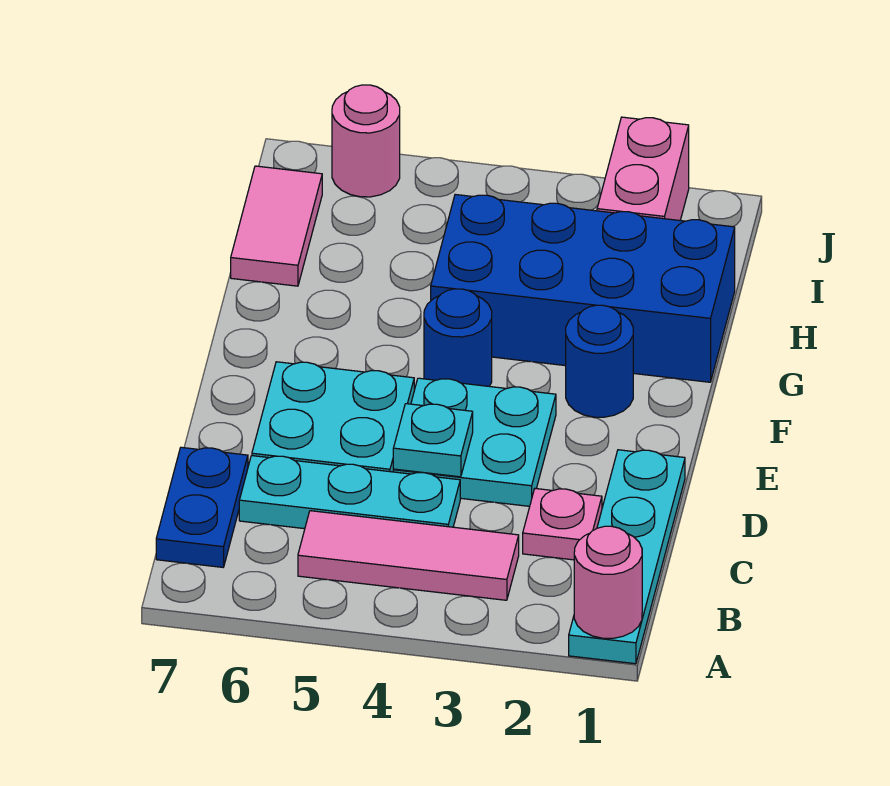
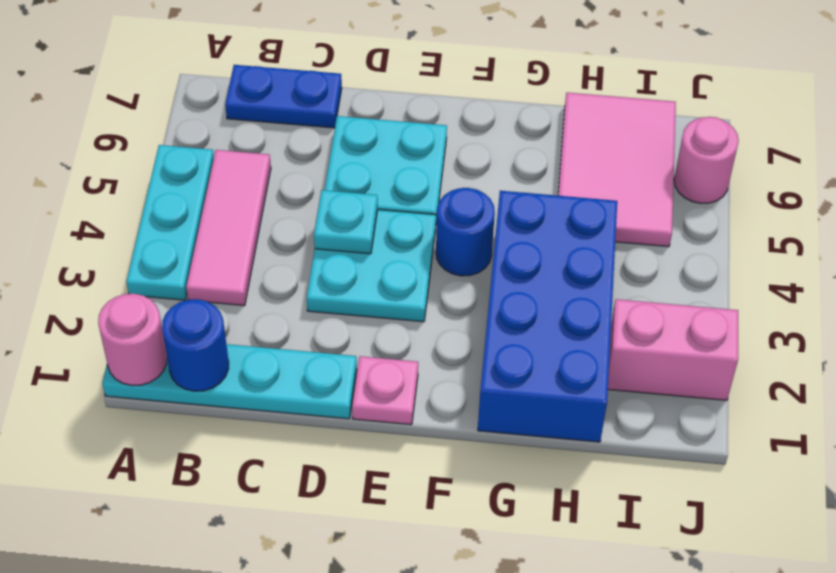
pink plate C2 level 1 -> pink plate E1 level 1
cyan plate C4:C6 level 1 -> cyan plate A3:A5 level 1
blue round brick F2 level 1 -> blue round brick B1 level 2
pink tile H7:I7 level 1 -> pink tile H5:I7 level 1

